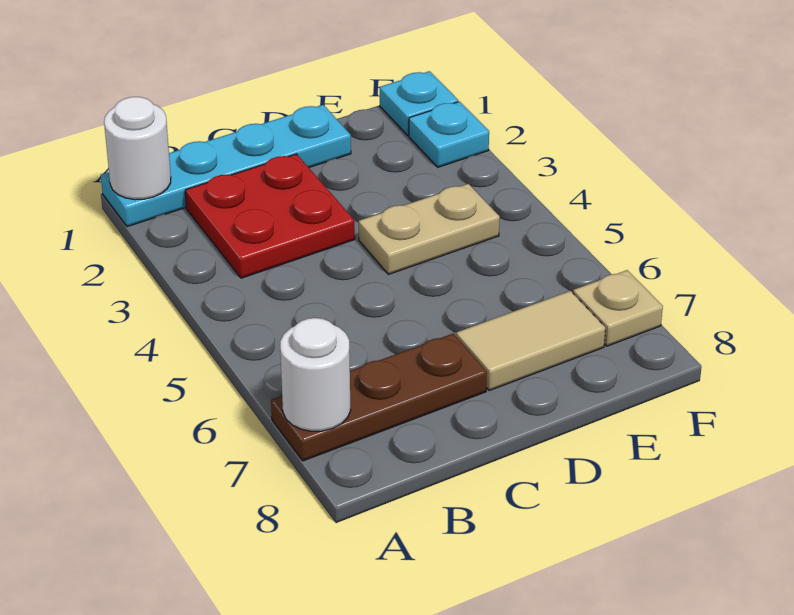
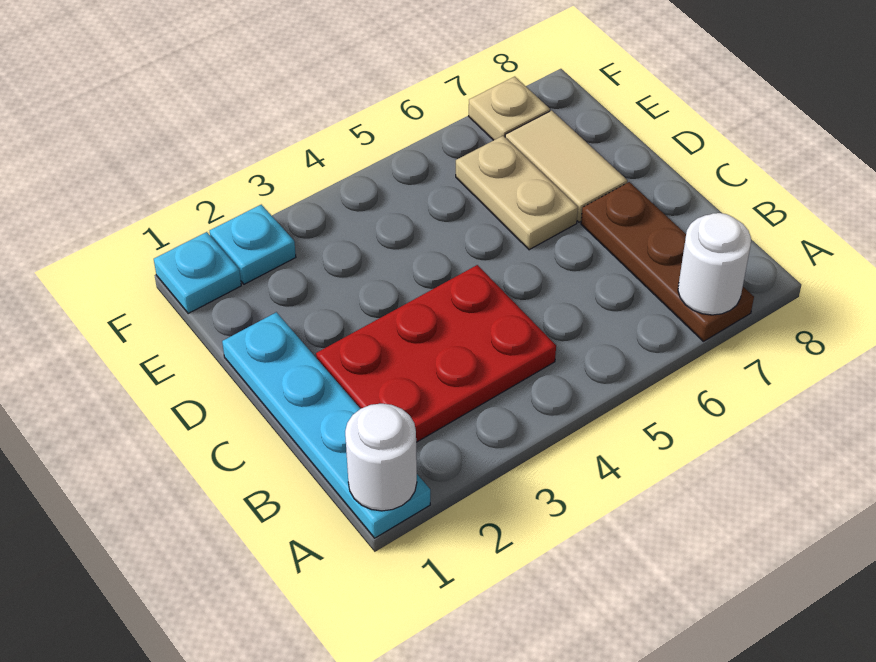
red plate B2:C3 level 1 -> red plate B2:C4 level 1
tan plate D4:E4 level 1 -> tan plate D6:E6 level 1

